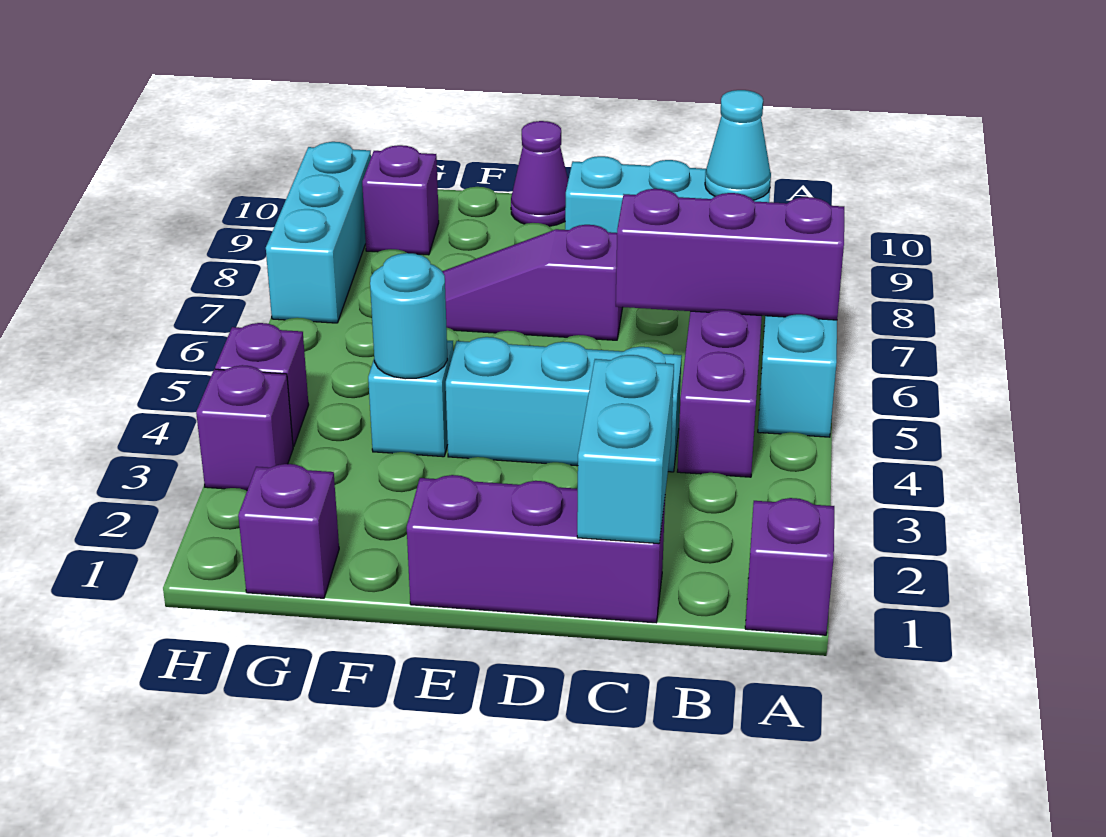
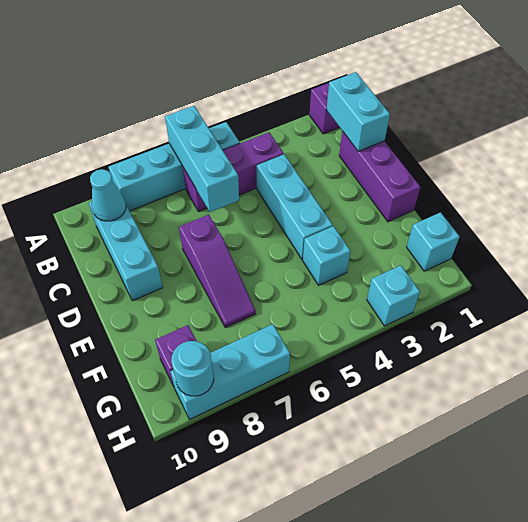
purple brick A6:C6 level 2 -> cyan brick A6:C6 level 2
cyan brick C1:C2 level 2 -> cyan brick B1:C1 level 2
purple cone E10 level 1 -> none
cyan round brick F4 level 2 -> cyan round brick H9 level 2
purple brick G1 level 1 -> cyan brick G1 level 1
purple brick H3 level 1 -> cyan brick H3 level 1
purple brick H4 level 1 -> none

